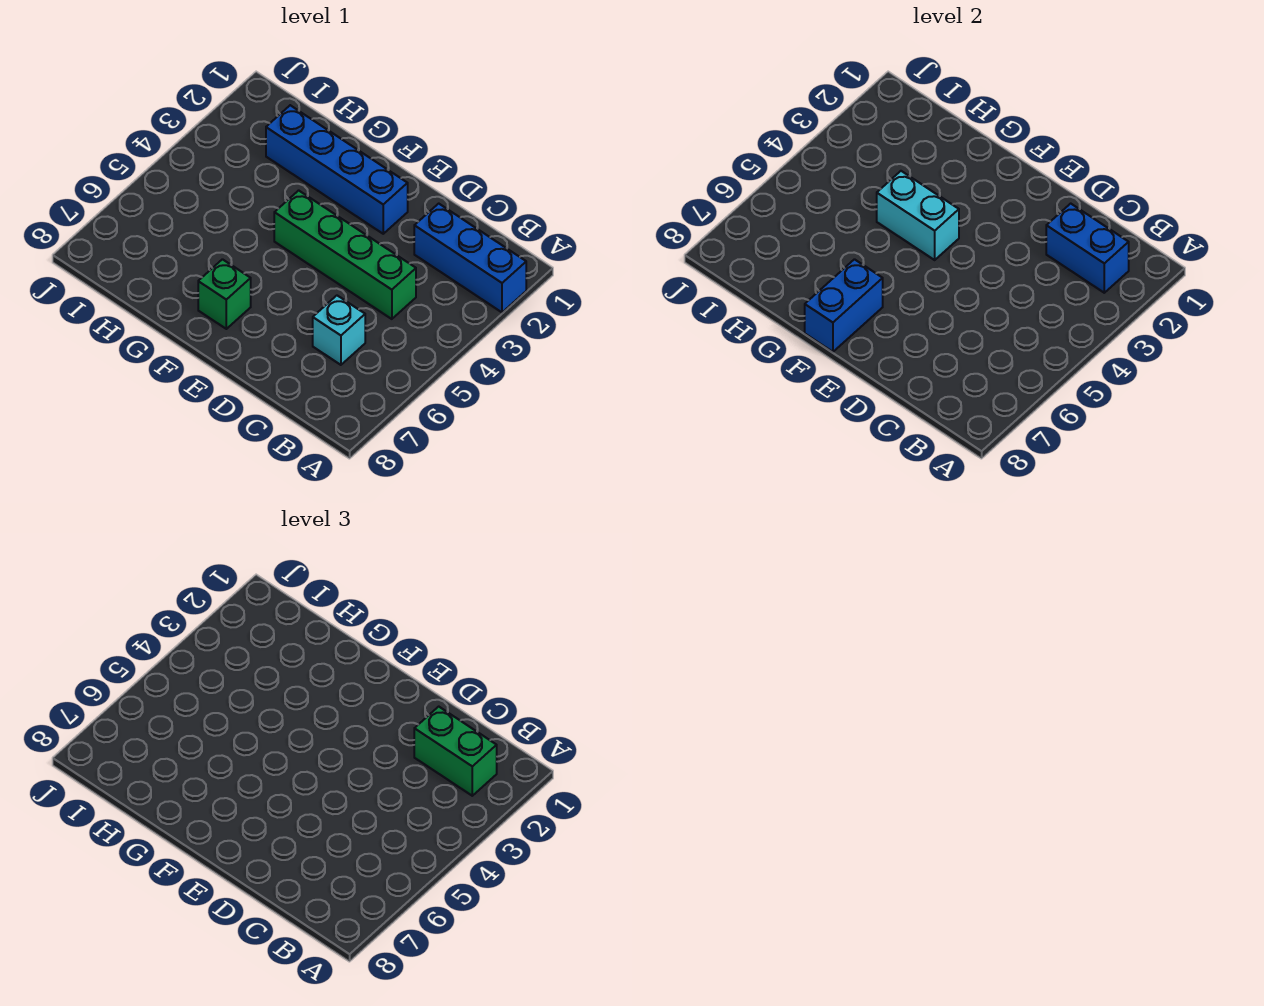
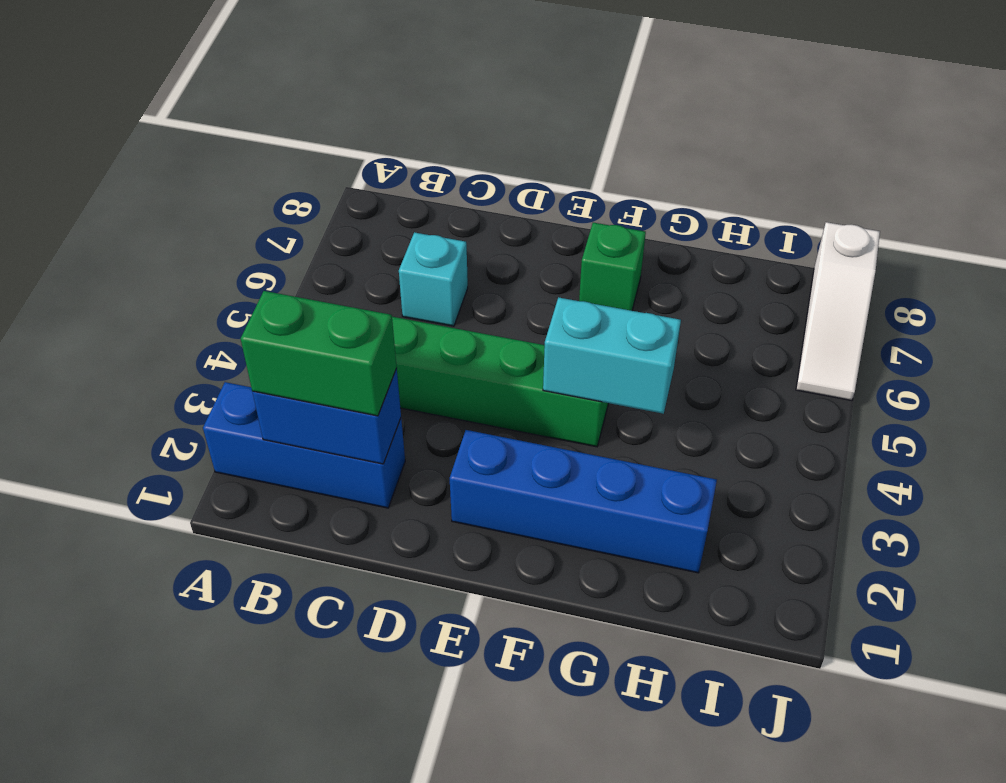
blue brick F7:F8 level 2 -> none
none -> white slope J6:J8 level 1 top 8

